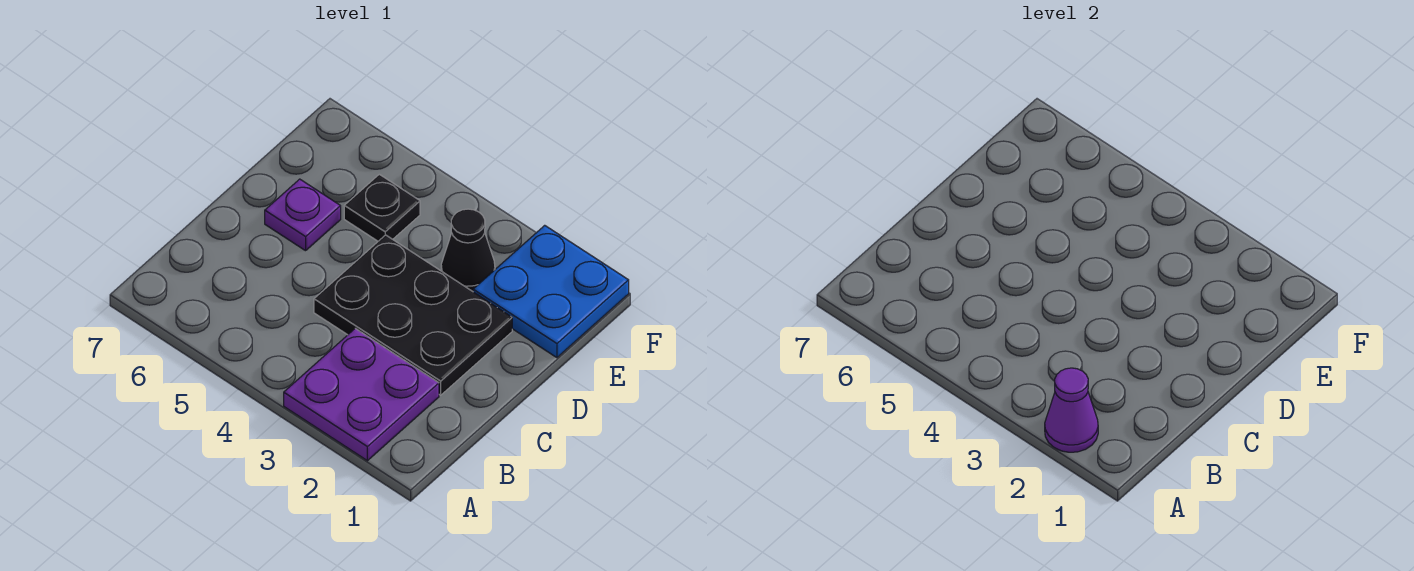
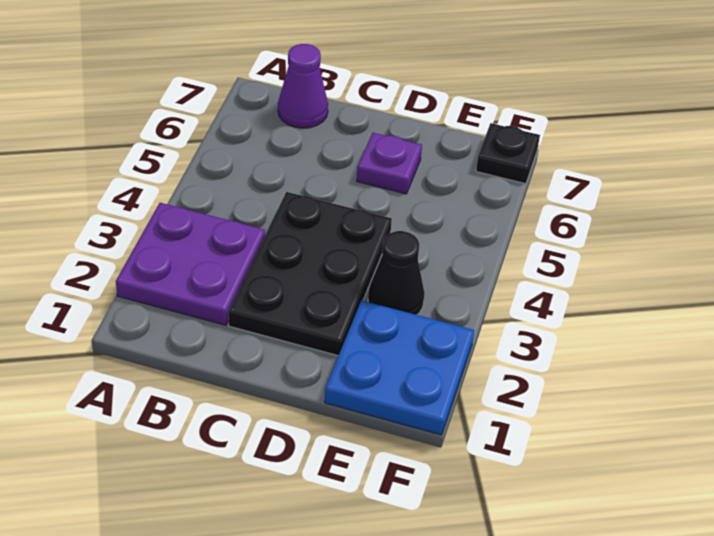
purple cone A2 level 2 -> purple cone B7 level 1
black plate E5 level 1 -> black plate F7 level 1

